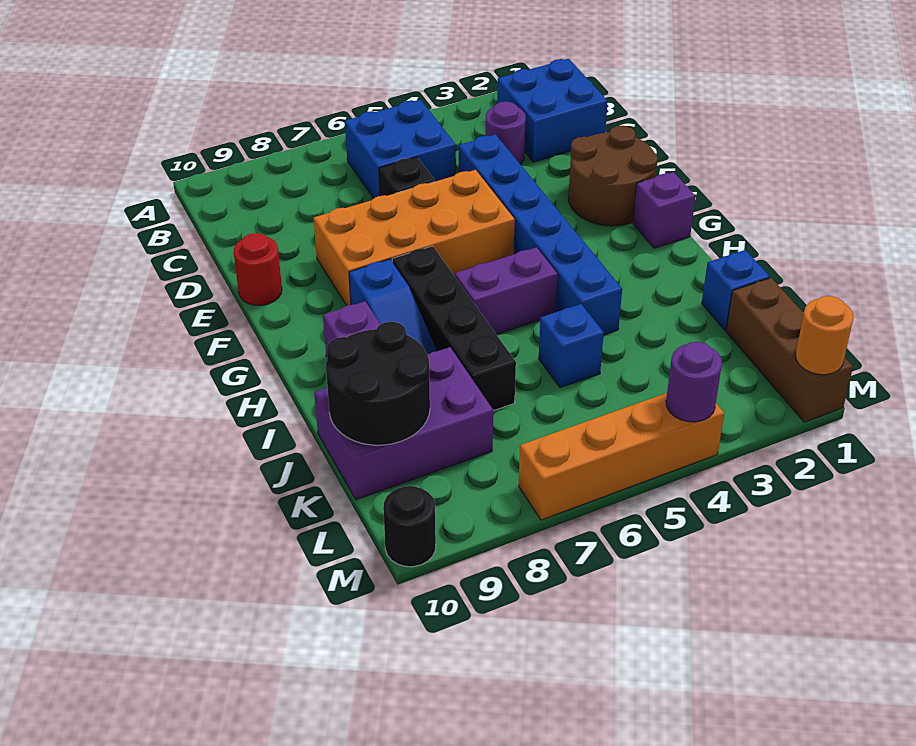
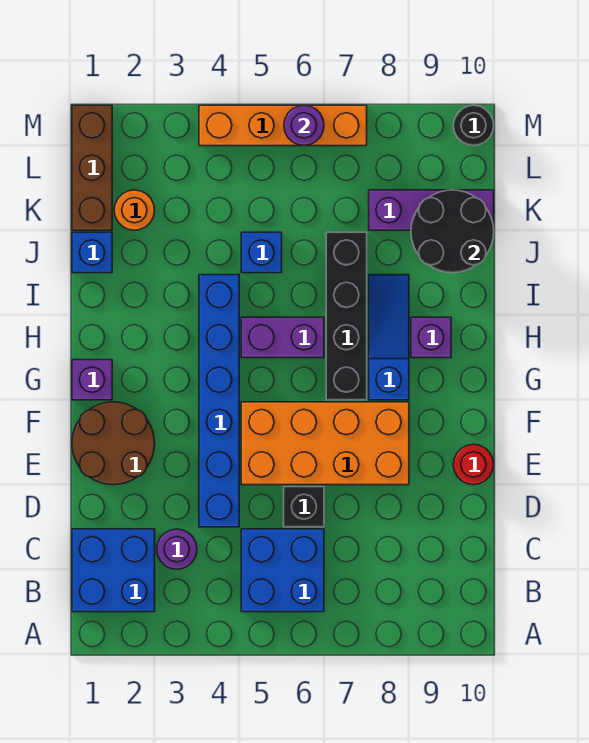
purple brick J8:K10 level 1 -> purple brick K8:K10 level 1
orange round brick M1 level 2 -> orange round brick K2 level 1
purple round brick M4 level 2 -> purple round brick M6 level 2

